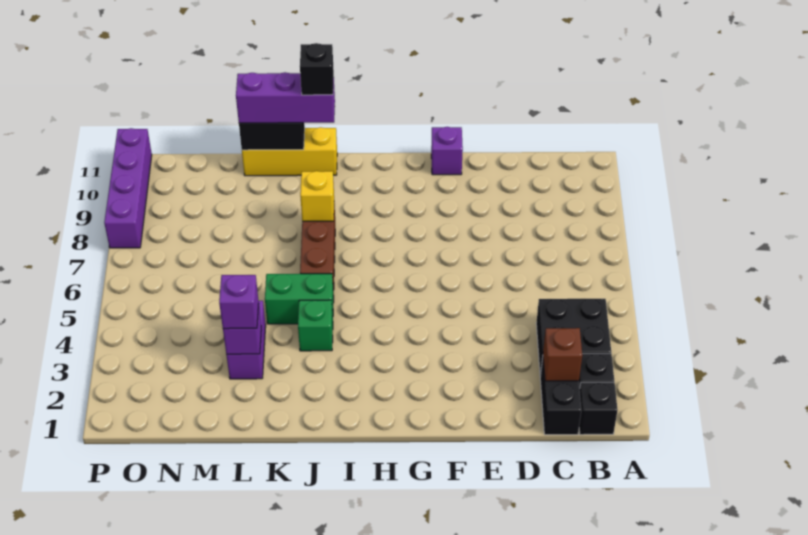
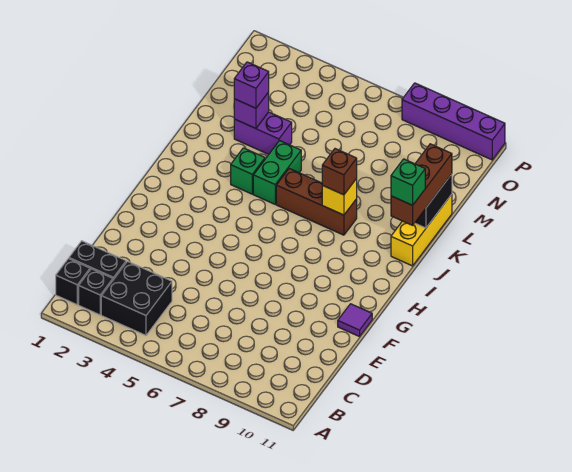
brown brick C2 level 2 -> brown brick J8 level 3
purple brick F11 level 1 -> purple tile F11 level 1
purple brick J11:L11 level 3 -> brown brick J11:L11 level 3
black brick J11 level 4 -> green brick J11 level 4

